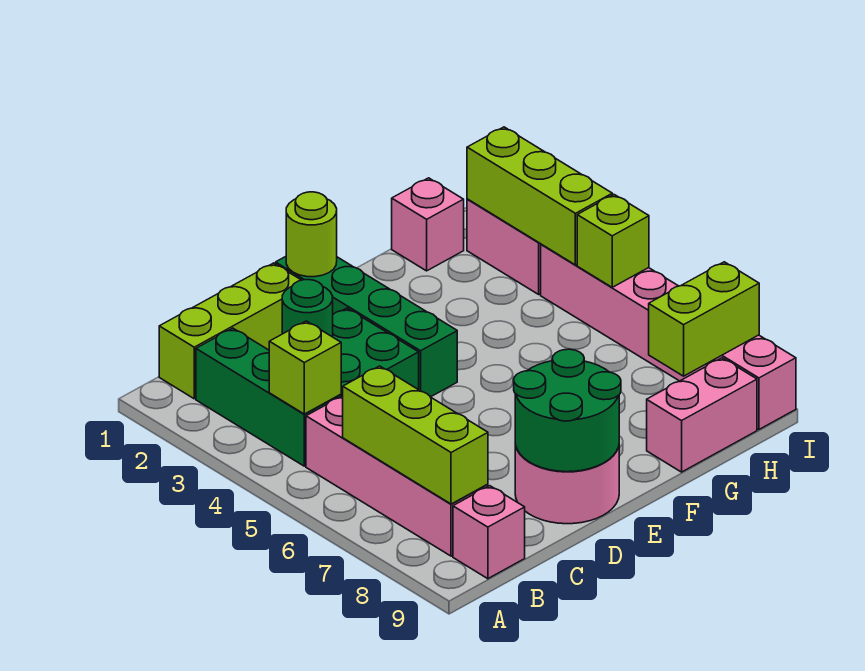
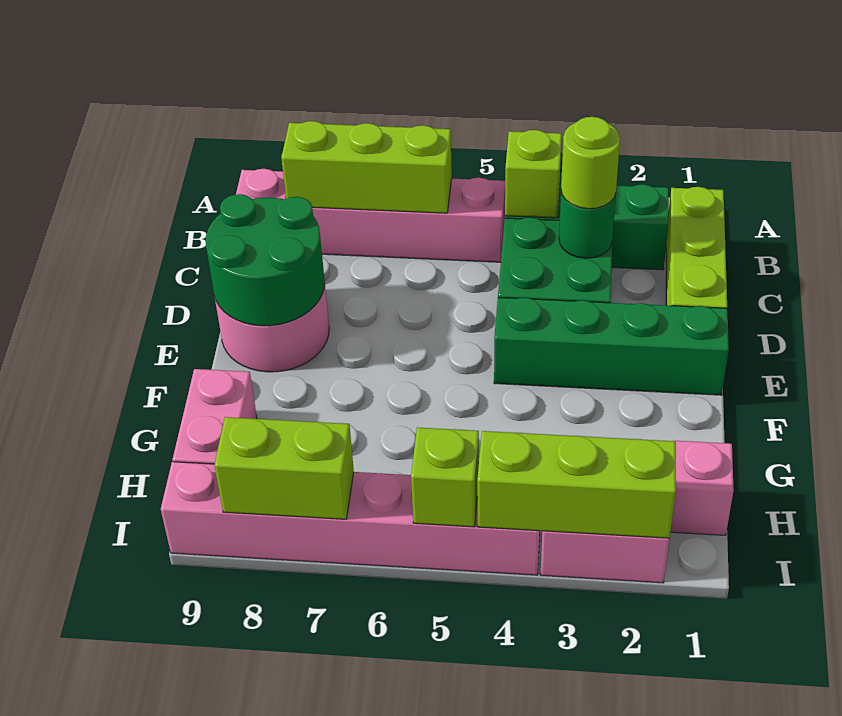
lime round brick E1 level 2 -> lime round brick C3 level 3
lime brick H8:I8 level 2 -> lime brick I7:I8 level 2

